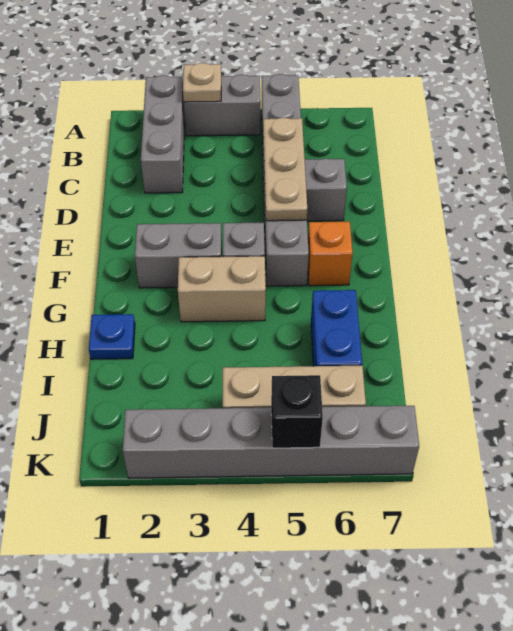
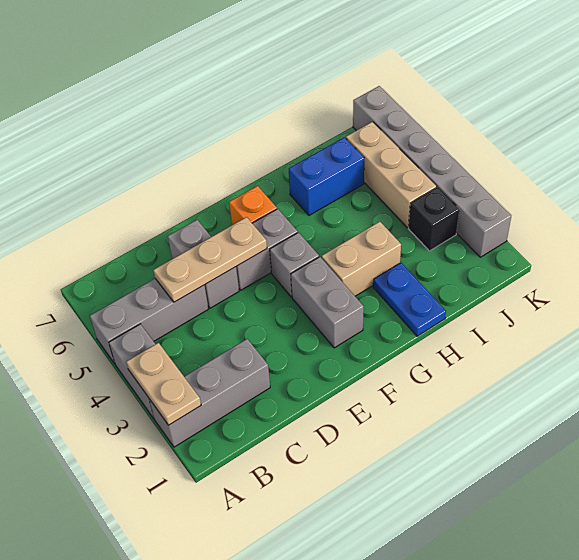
tan plate A3 level 2 -> tan plate A2:A3 level 2
tan brick G3:G4 level 1 -> tan brick G3:H3 level 1
blue plate H1 level 1 -> blue plate H1:H2 level 1
black brick K5 level 2 -> black brick J3 level 1

